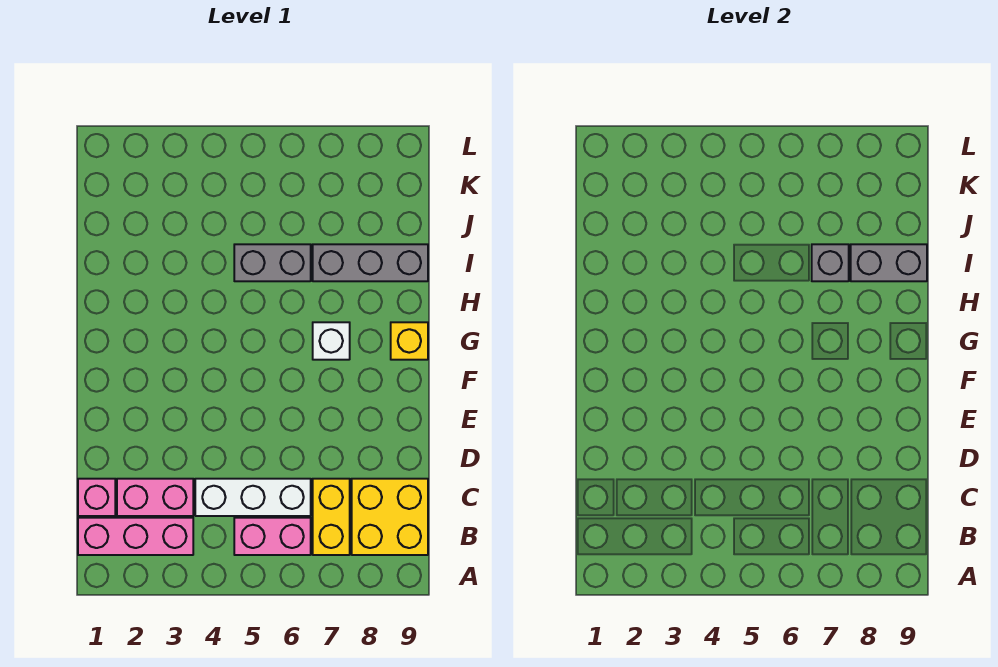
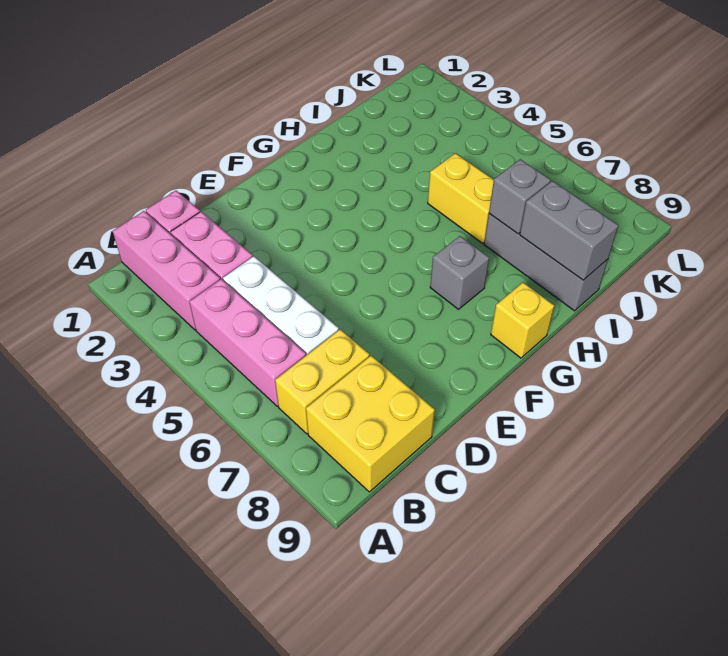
pink brick B5:B6 level 1 -> pink brick B4:B6 level 1
white brick G7 level 1 -> grey brick G7 level 1
grey brick I5:I6 level 1 -> yellow brick I5:I6 level 1

